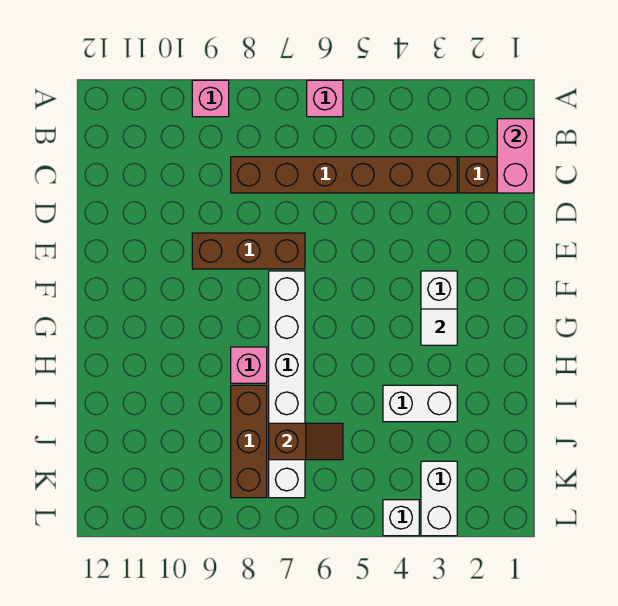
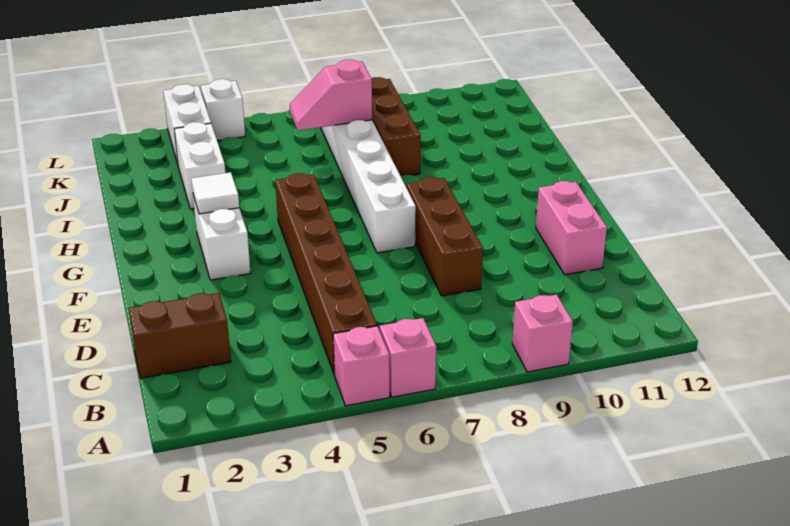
pink brick B1:C1 level 2 -> pink brick D11:E11 level 1
brown brick C3:C8 level 1 -> brown brick B5:G5 level 1
brown brick E7:E9 level 1 -> brown brick D8:F8 level 1
pink brick H8 level 1 -> pink brick A5 level 1
white brick I3:I4 level 1 -> white brick I3:J3 level 1
brown slope J6:J7 level 2 top 7 -> pink slope J6:J7 level 2 top 7

